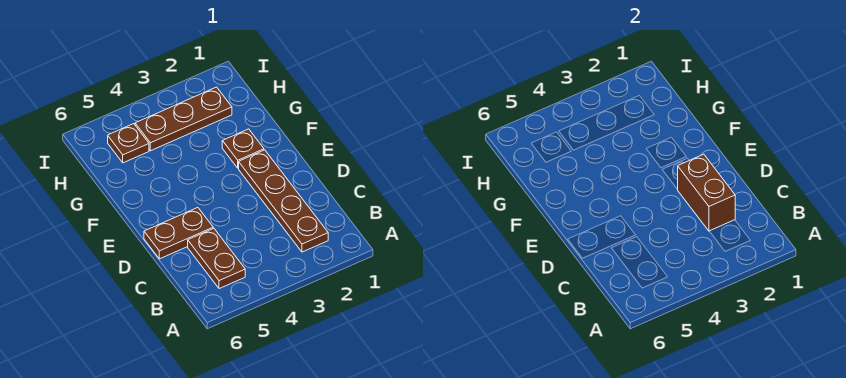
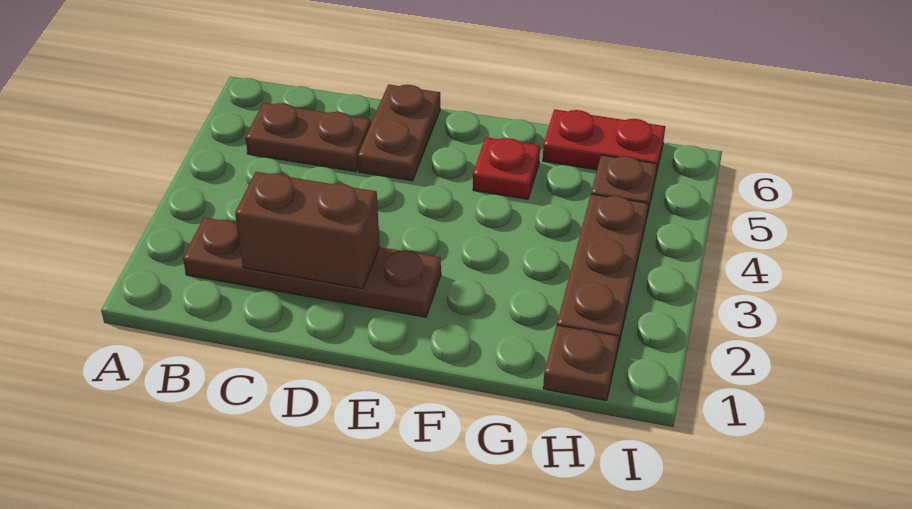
brown plate F2 level 1 -> brown plate H1 level 1
none -> red plate F5 level 1
none -> red plate G6:H6 level 1

